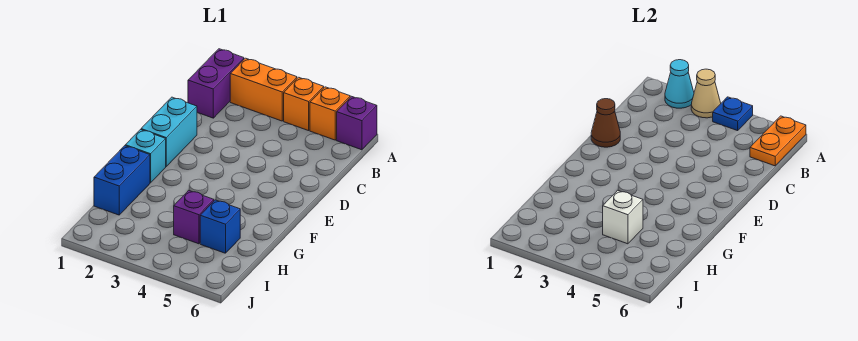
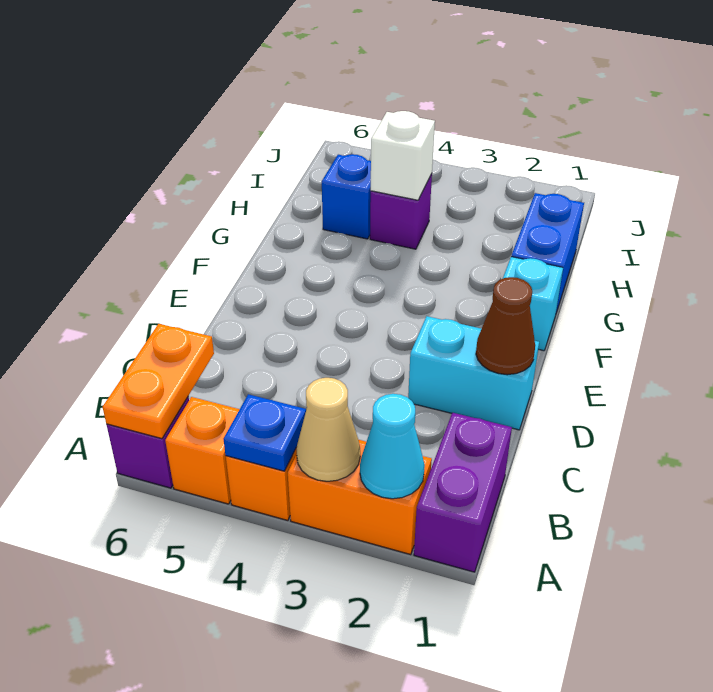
cyan brick D1:E1 level 1 -> cyan brick D1:D2 level 1

